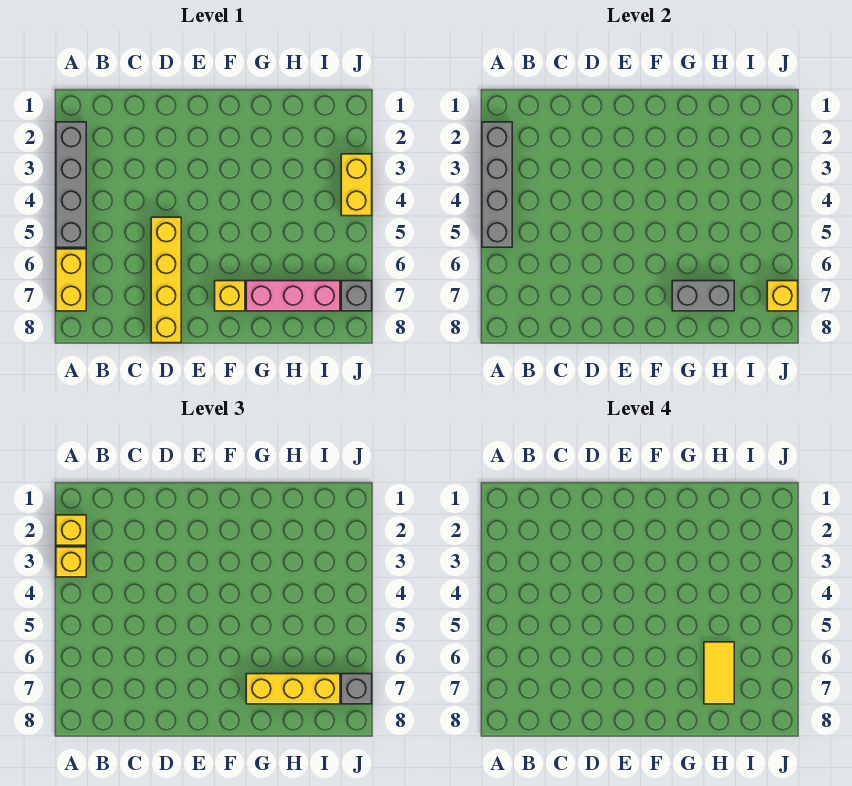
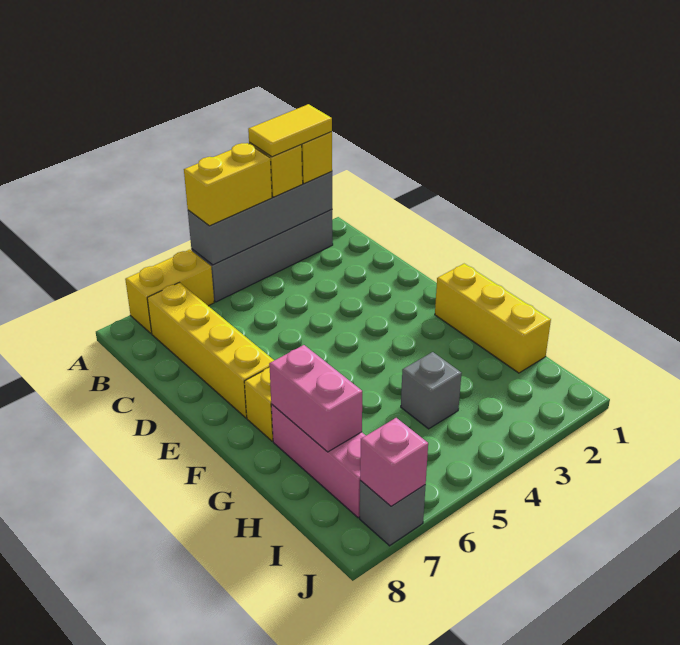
yellow brick D5:D8 level 1 -> yellow brick B7:E7 level 1
grey brick G7:H7 level 2 -> pink brick G7:H7 level 2
yellow brick G7:I7 level 3 -> yellow brick F1:H1 level 1
yellow tile H6:H7 level 4 -> yellow tile A2:A3 level 4
yellow brick J3:J4 level 1 -> yellow brick A4:A5 level 3
yellow brick J7 level 2 -> pink brick J7 level 2
grey brick J7 level 3 -> grey brick H4 level 1

